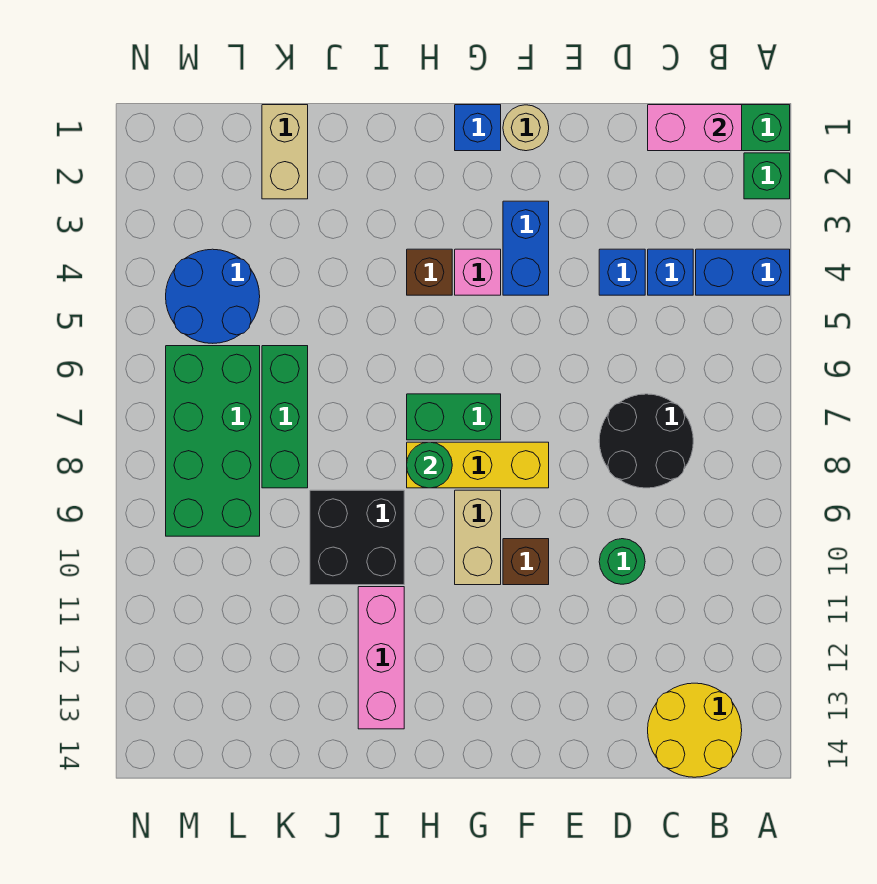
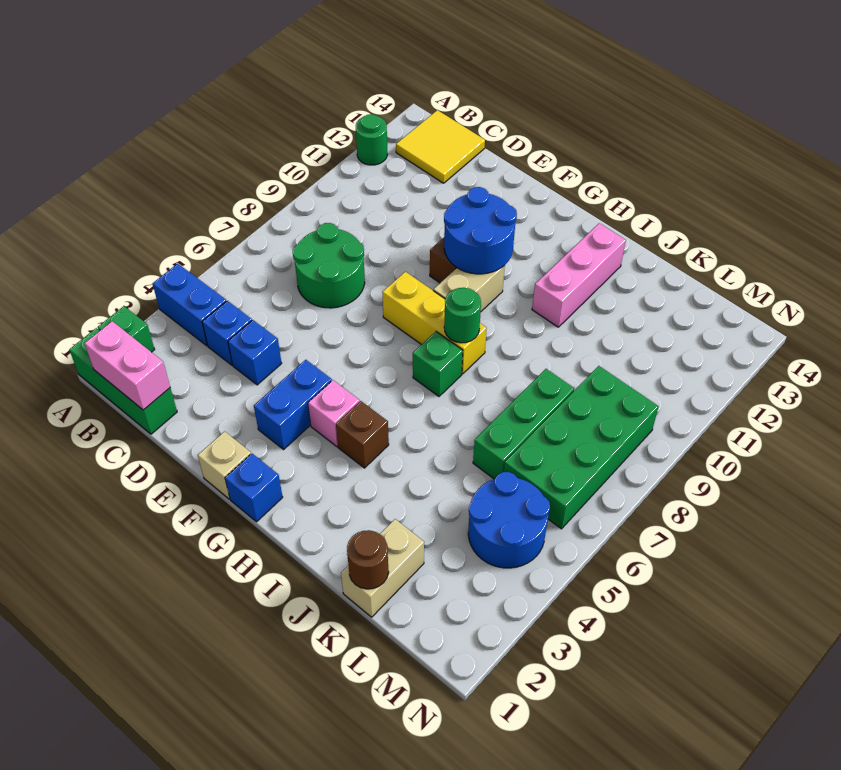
yellow round brick B13:C14 level 1 -> yellow tile B13:C14 level 1
black round brick C7:D8 level 1 -> green round brick C7:D8 level 1
green round brick D10 level 1 -> green round brick A12 level 1
tan round brick F1 level 1 -> tan brick F1 level 1
none -> blue round brick F10:G11 level 2
green brick G7:H7 level 1 -> green brick H7 level 1
black brick I9:J10 level 1 -> none
none -> brown round brick K1 level 2

